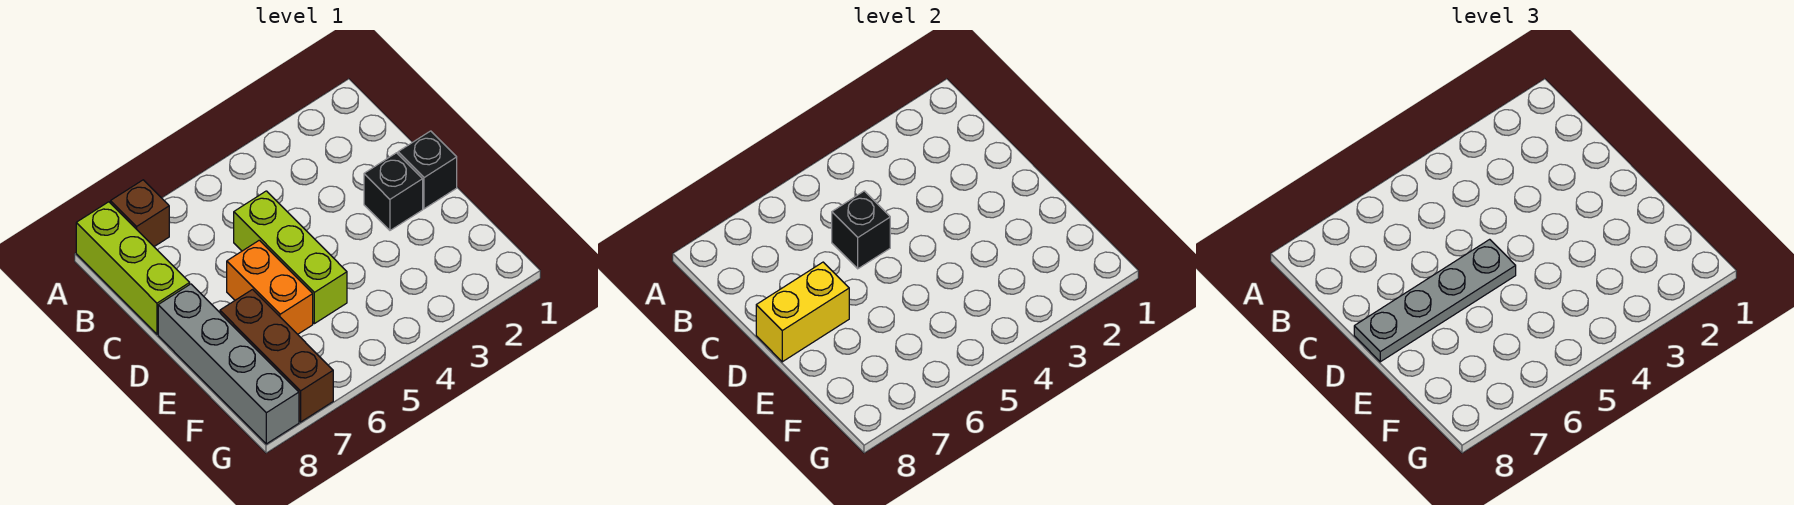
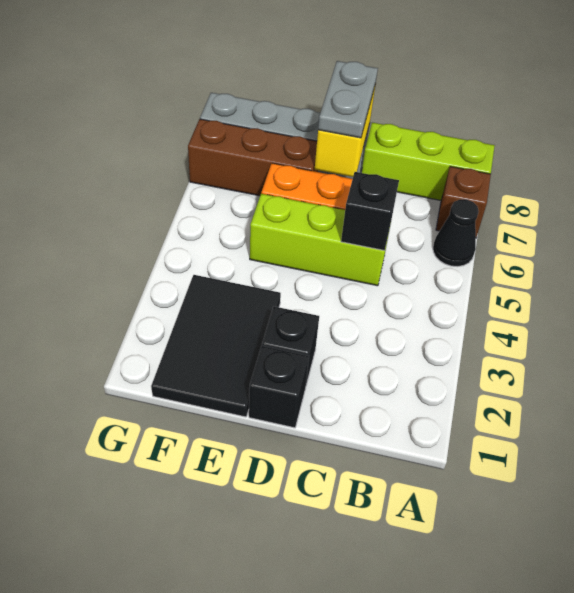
none -> black cone A6 level 1
grey plate D5:D8 level 3 -> grey plate D7:D8 level 3
none -> black tile E1:F3 level 1

